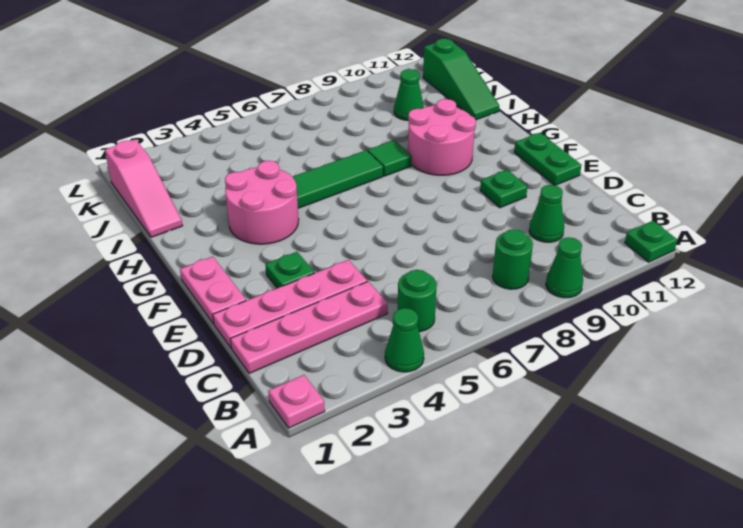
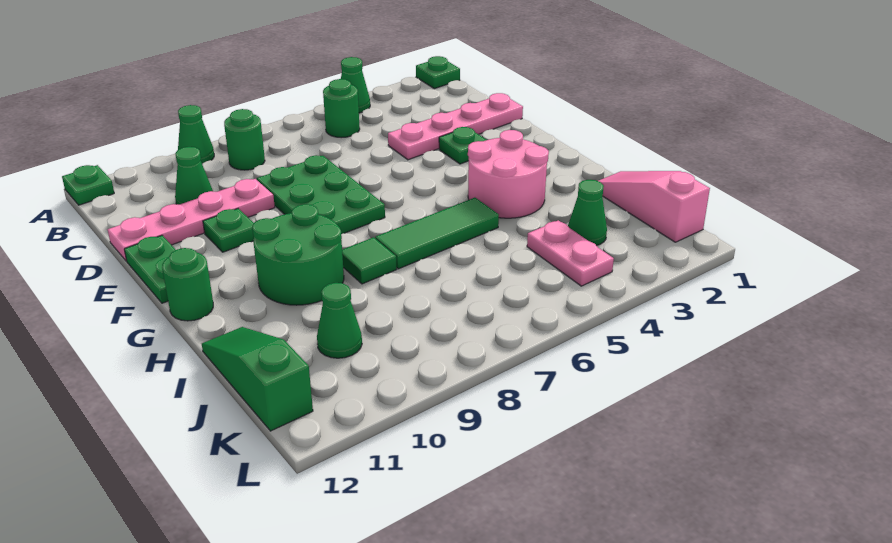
pink plate A1 level 1 -> green plate A1 level 1
pink plate C1:C4 level 1 -> pink plate D9:D12 level 1
none -> green plate D7:F8 level 1
pink plate E1:F1 level 1 -> pink plate J4:K4 level 1
pink round brick G9:H10 level 1 -> green round brick G9:H10 level 1
none -> green round brick G12 level 1
none -> green cone J3 level 1

